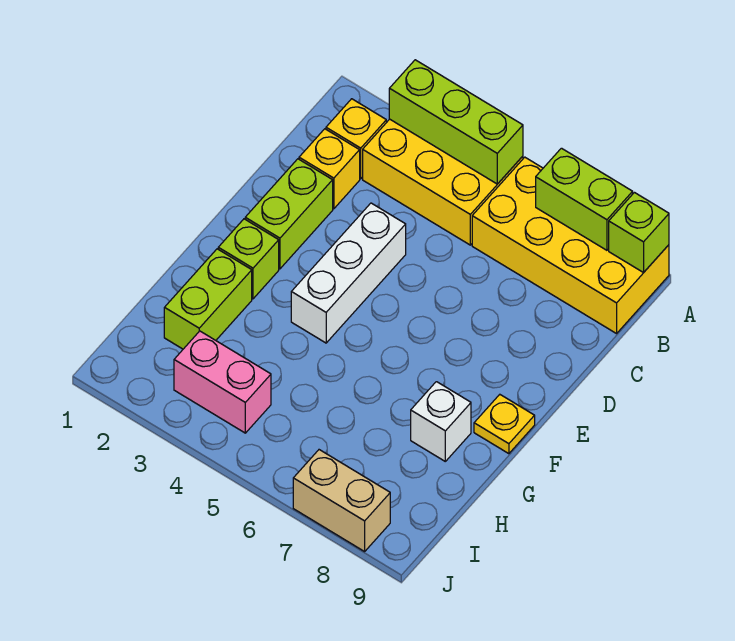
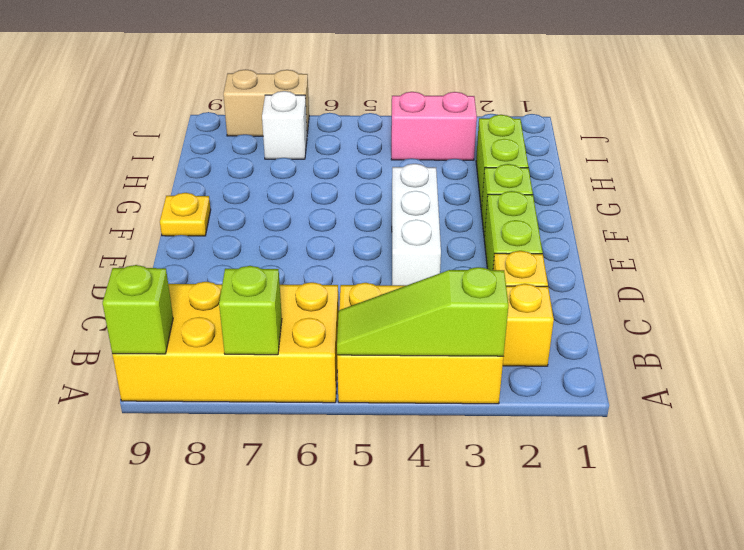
lime brick A3:A5 level 2 -> lime slope A3:A5 level 2 top 3
lime brick A7:A8 level 2 -> lime brick A7 level 2
white brick G8 level 1 -> white brick I7 level 1

